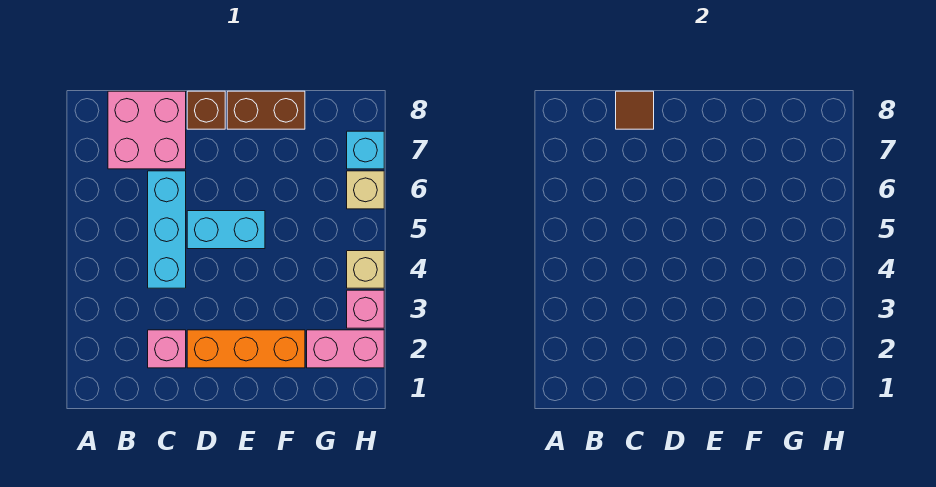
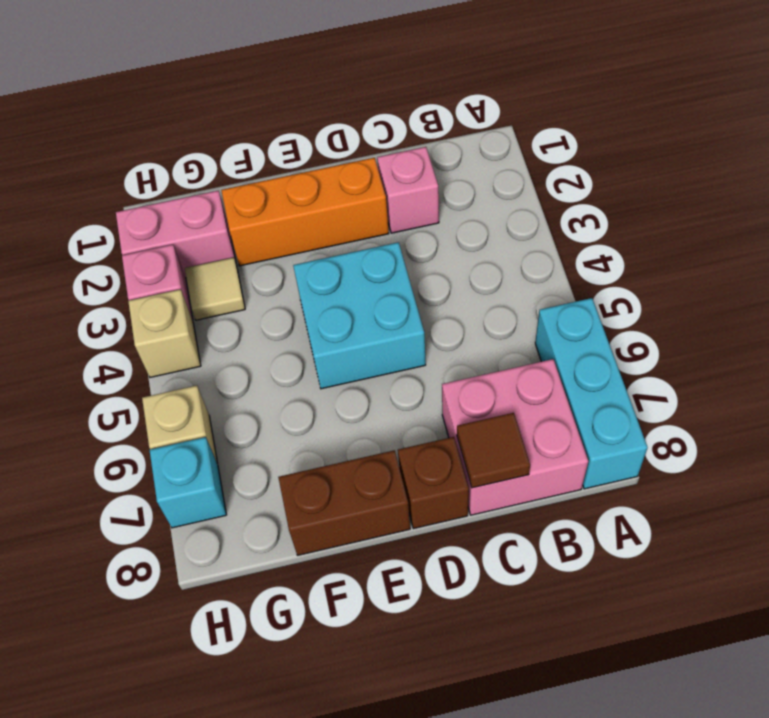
cyan brick C4:C6 level 1 -> cyan brick A6:A8 level 1
cyan brick D5:E5 level 1 -> cyan brick D4:E5 level 1
none -> tan tile G3 level 1

